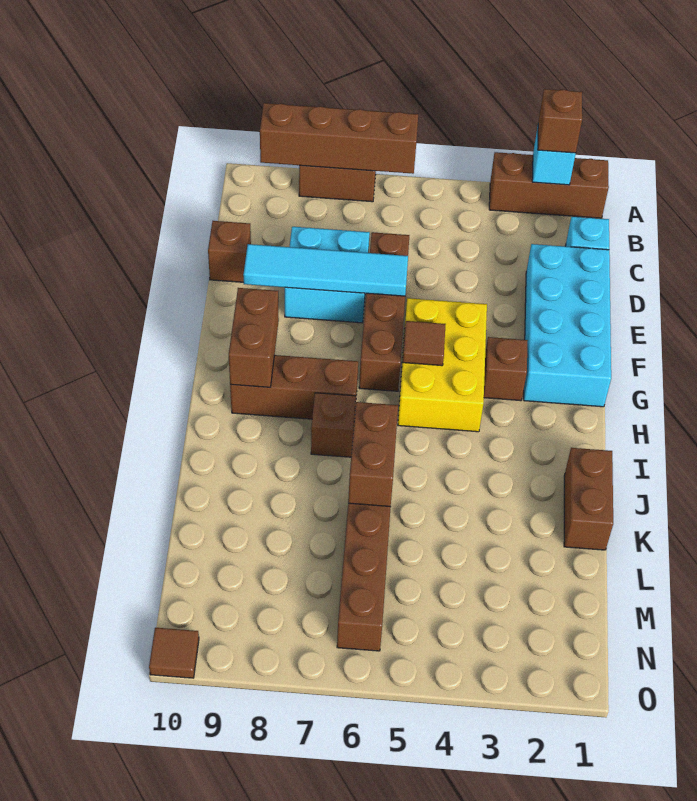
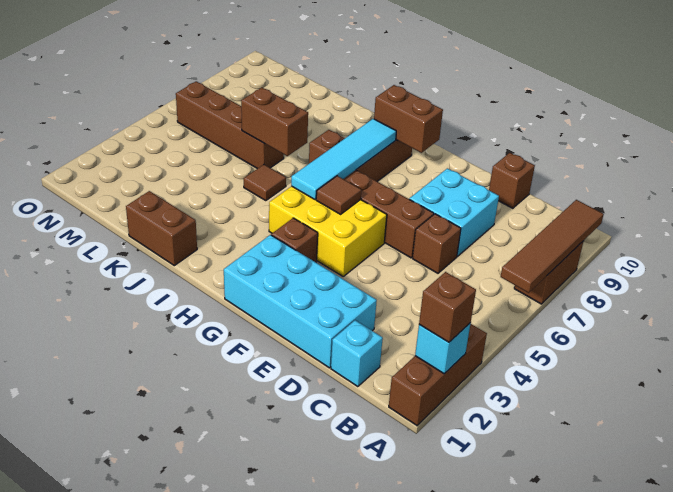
brown brick A6:A9 level 2 -> brown tile A6:A9 level 2
cyan tile E6:E9 level 2 -> cyan tile H5:H8 level 2
brown tile O10 level 1 -> brown tile J5 level 1

